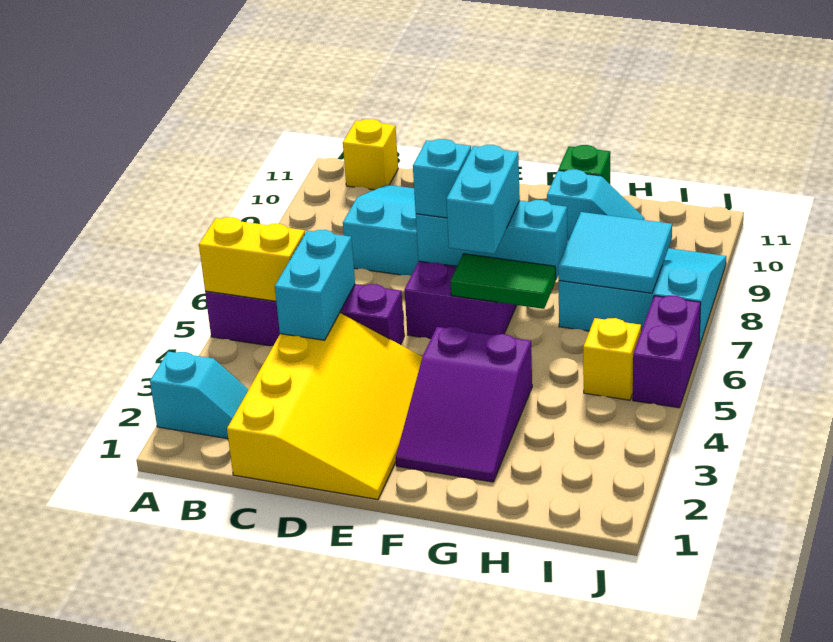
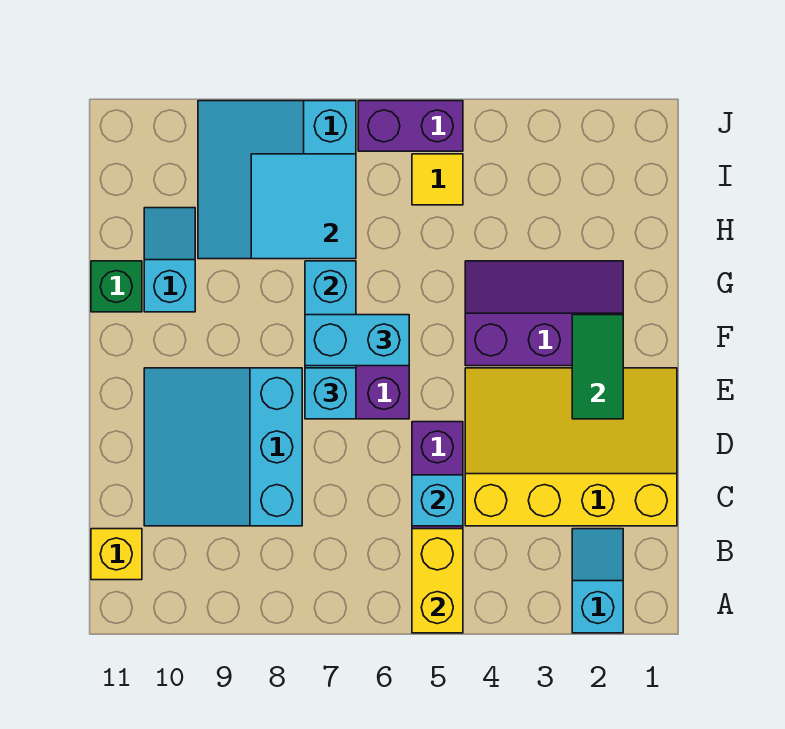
cyan brick C4:C5 level 2 -> cyan brick C5 level 2
purple slope F2:G4 level 1 top 4 -> purple slope F2:G4 level 1 top F
green tile F6:G6 level 2 -> green tile E2:F2 level 2
yellow brick I5 level 1 -> yellow tile I5 level 1

